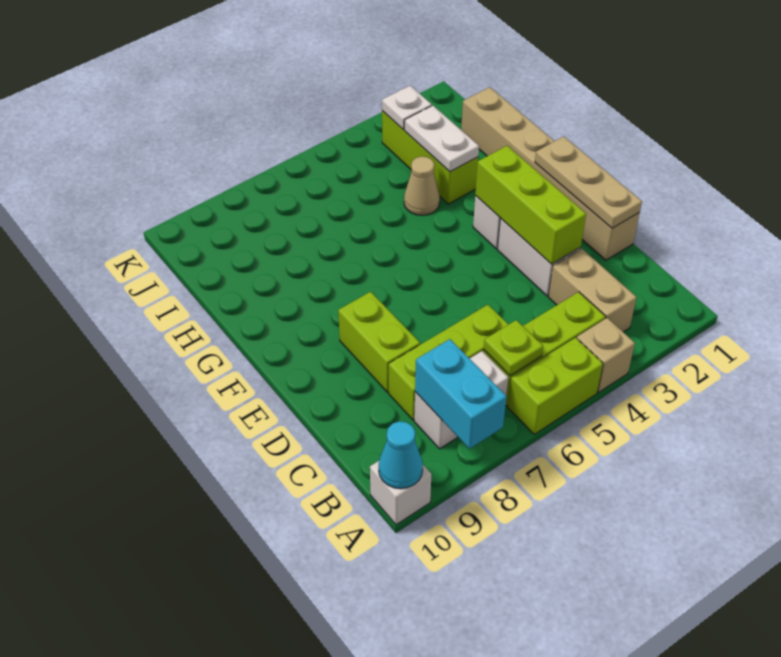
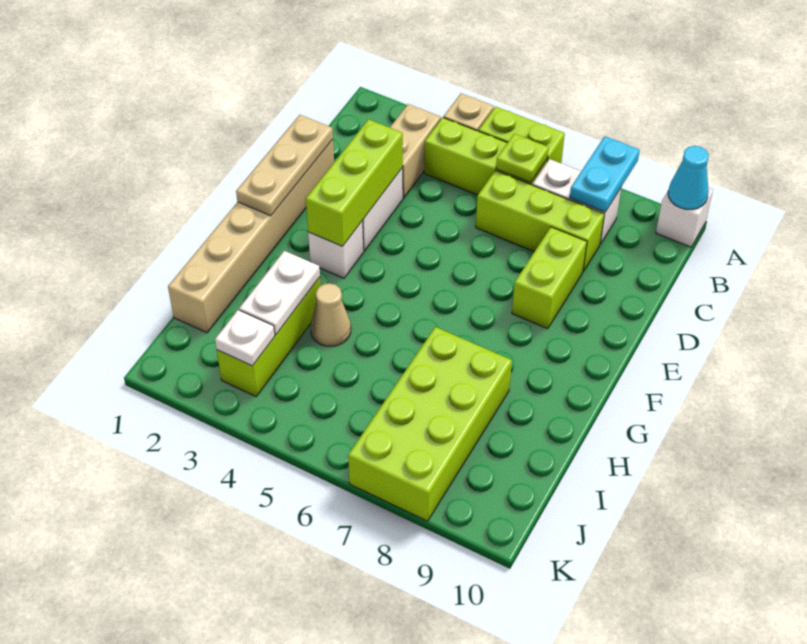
cyan brick A8:B8 level 2 -> cyan plate A8:B8 level 2
none -> lime brick H7:K8 level 1

